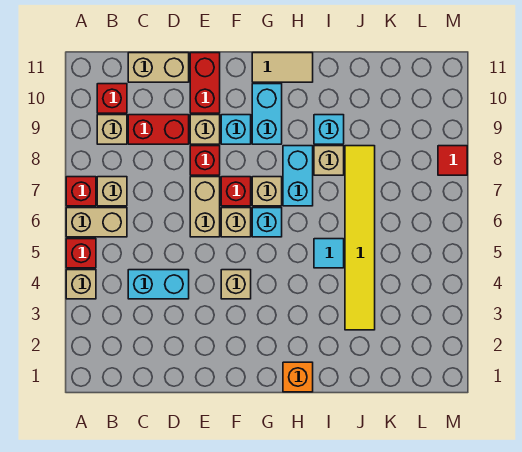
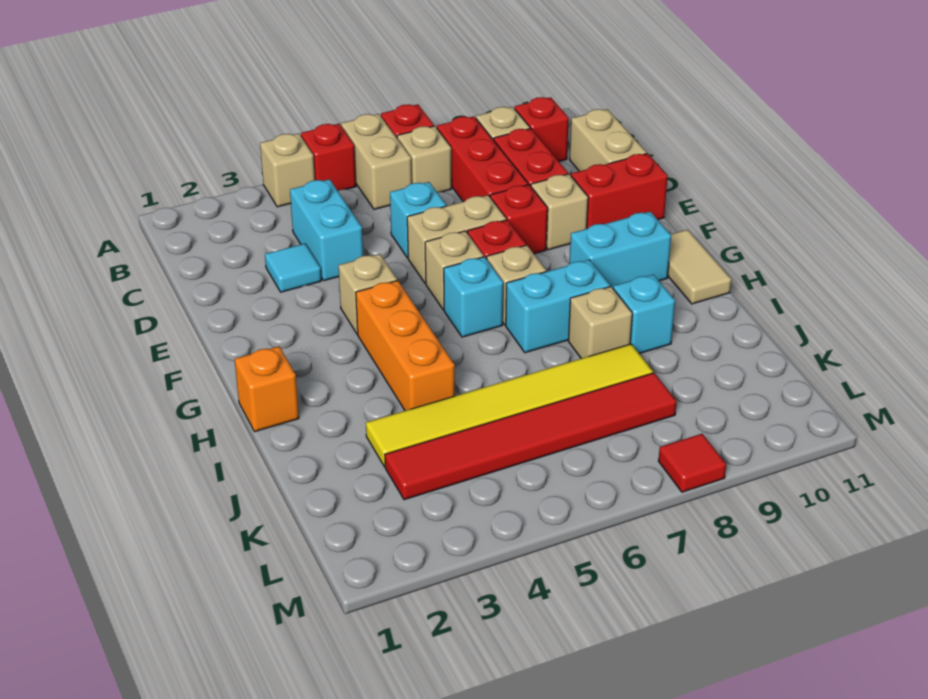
none -> red brick B8:D8 level 1
cyan brick F9 level 1 -> cyan brick D6 level 1
none -> orange brick G4:I4 level 1
cyan tile I5 level 1 -> cyan tile D3 level 1
none -> red tile K3:K8 level 1

